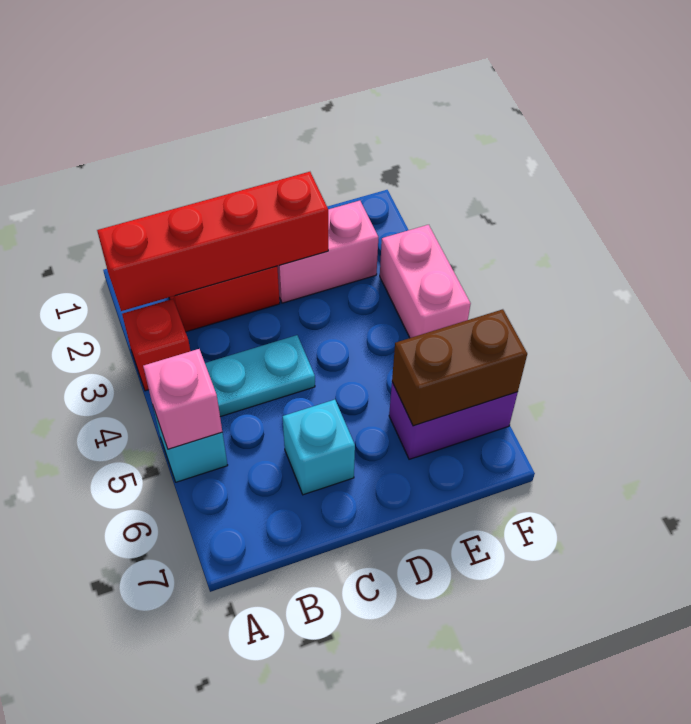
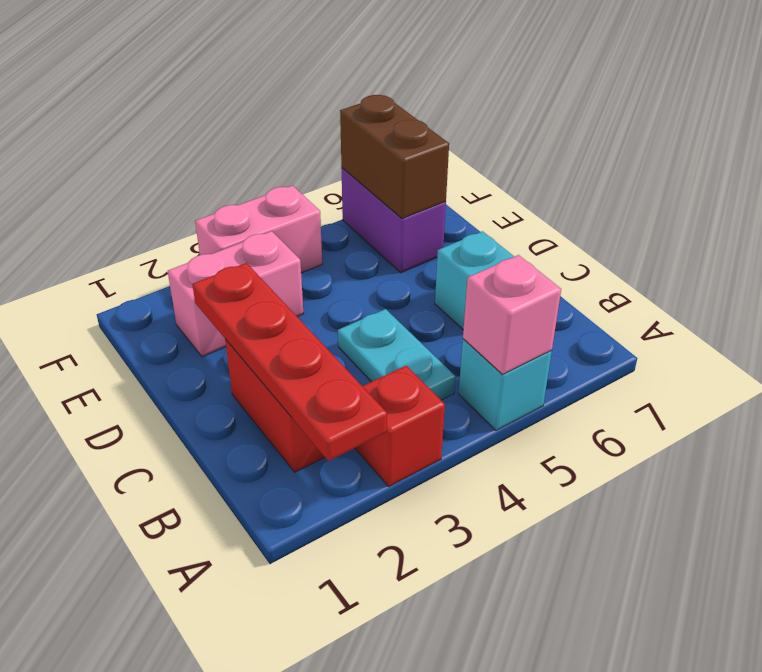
red brick A2:D2 level 2 -> red plate A2:D2 level 2
pink brick D2:E2 level 1 -> pink brick E2:E3 level 1

